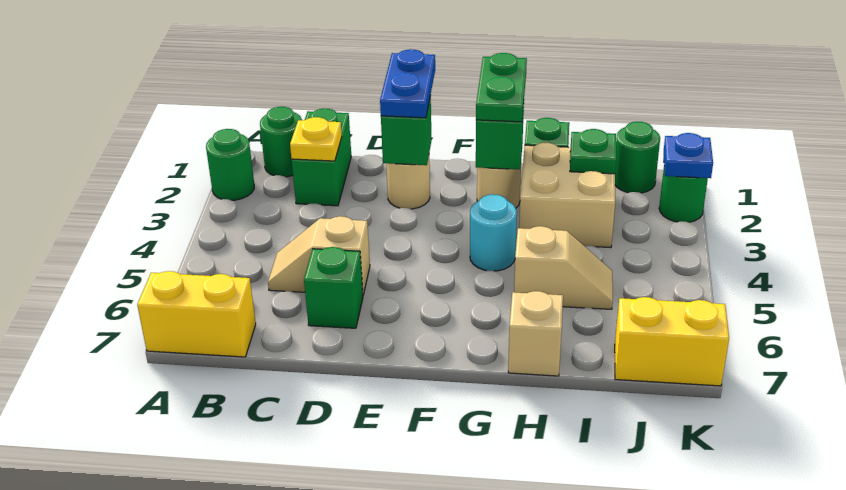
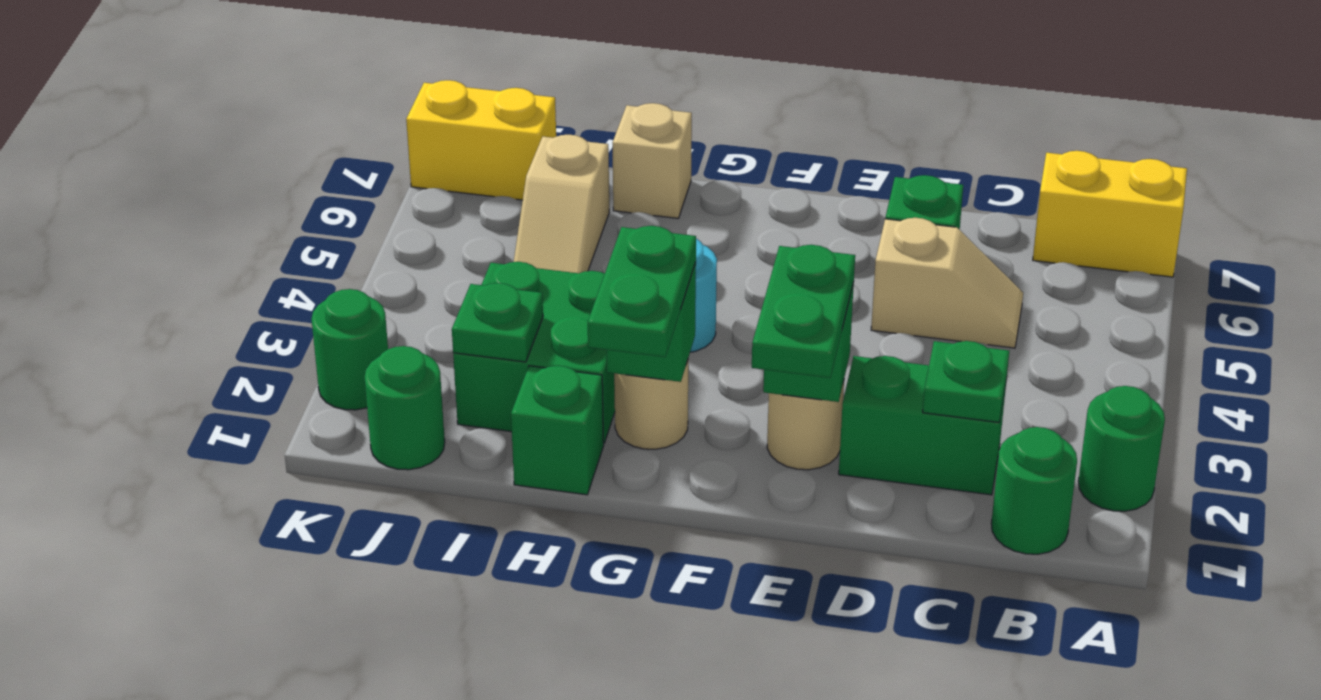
green brick C1:C2 level 1 -> green brick C2:D2 level 1
yellow plate C2 level 2 -> green plate C2 level 2
blue plate E1:E2 level 3 -> green plate E1:E2 level 3
tan brick H2:I3 level 1 -> green brick H2:I3 level 1
tan slope H5:I5 level 1 top H -> tan slope I5:I6 level 1 top 6
blue plate K2 level 2 -> none

